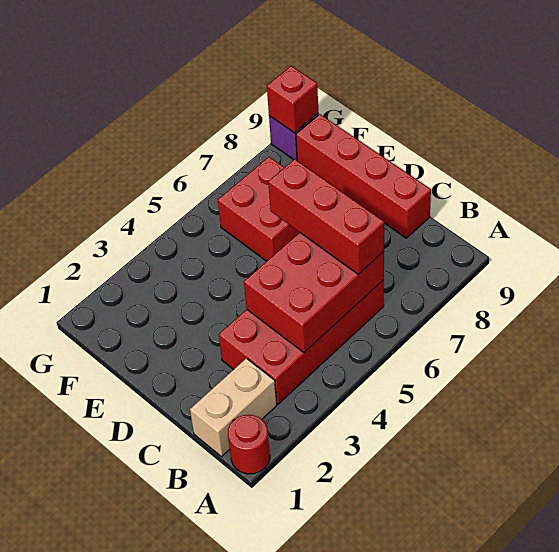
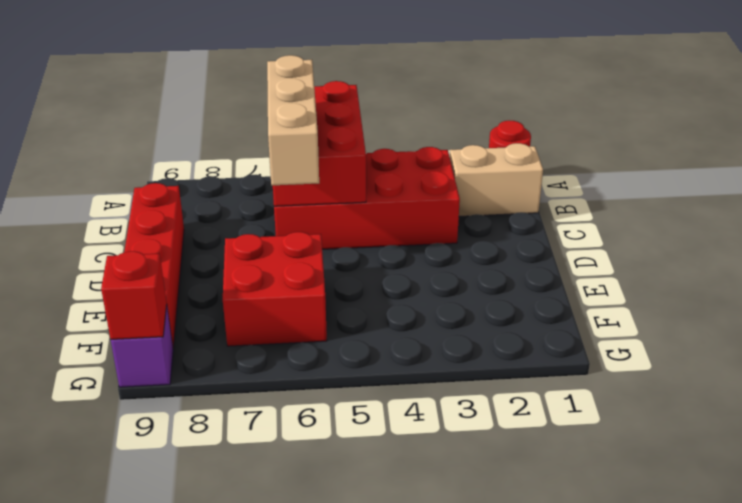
red brick B4:C6 level 2 -> red brick A5:C6 level 2
red brick B6:D6 level 3 -> tan brick B6:D6 level 3

